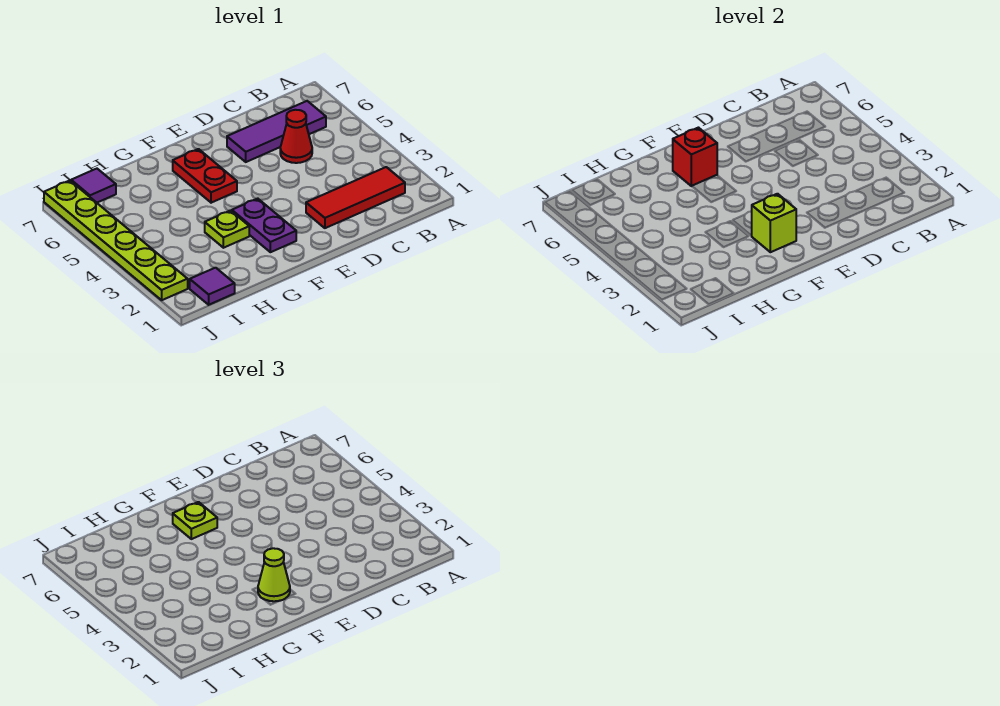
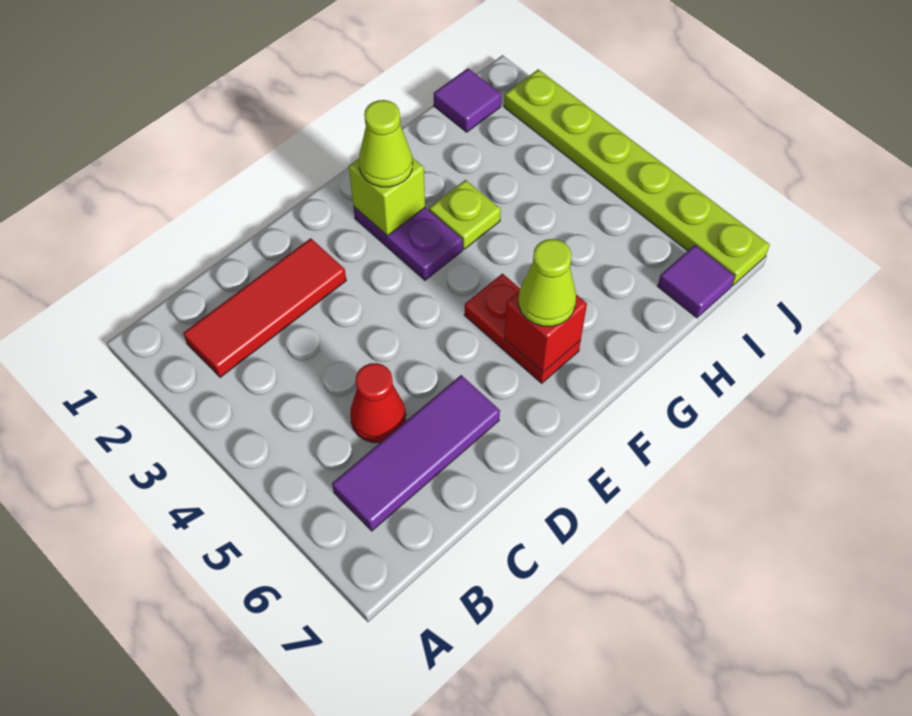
lime plate F6 level 3 -> lime cone F6 level 3

